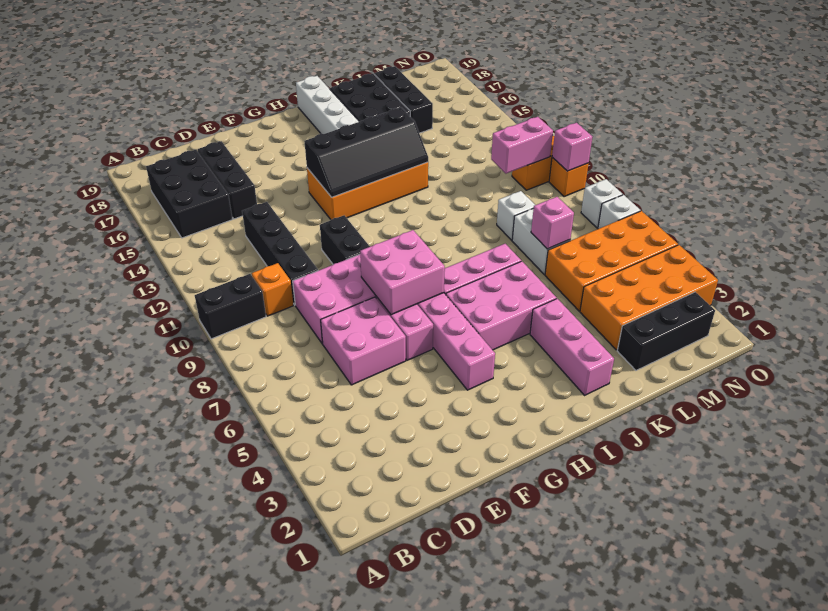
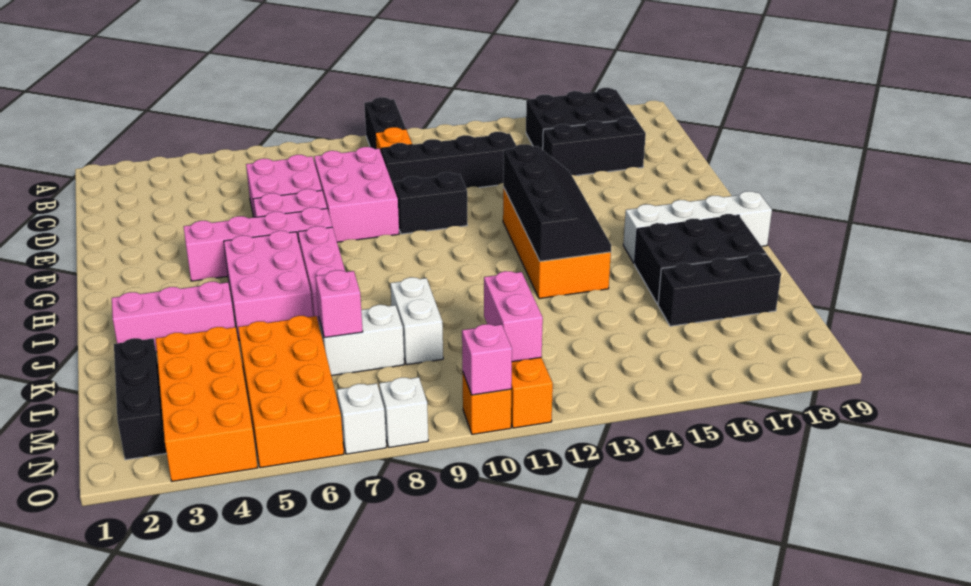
pink brick F7:G8 level 2 -> none
black slope G13:J14 level 2 top 14 -> black slope G13:J14 level 2 top 13
white brick L9 level 1 -> white brick K9:L9 level 1

